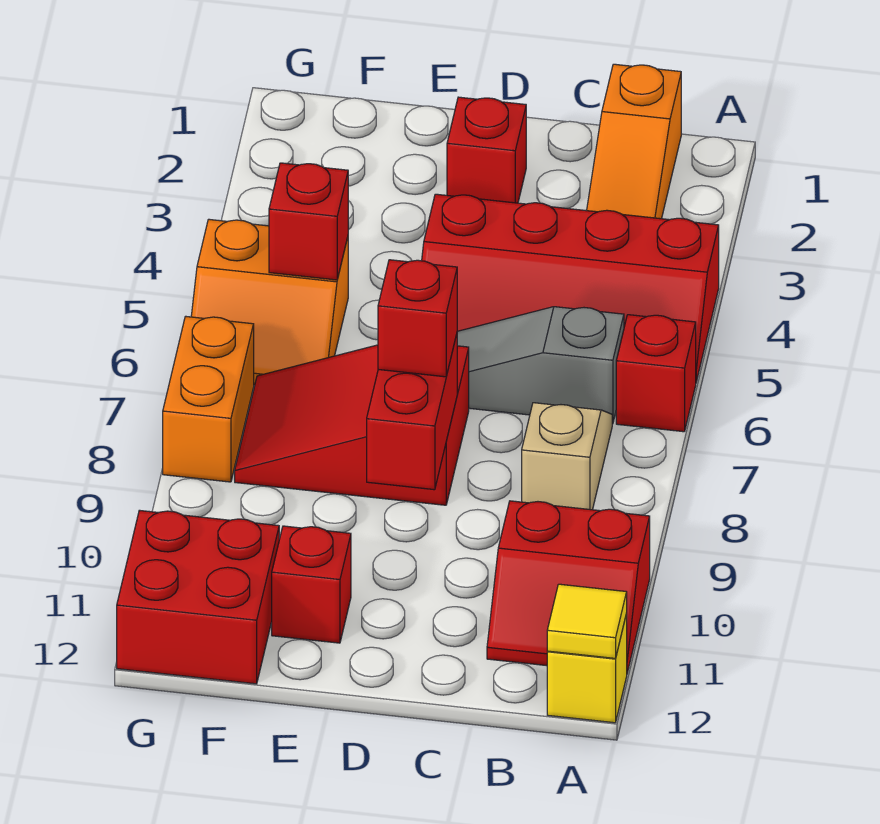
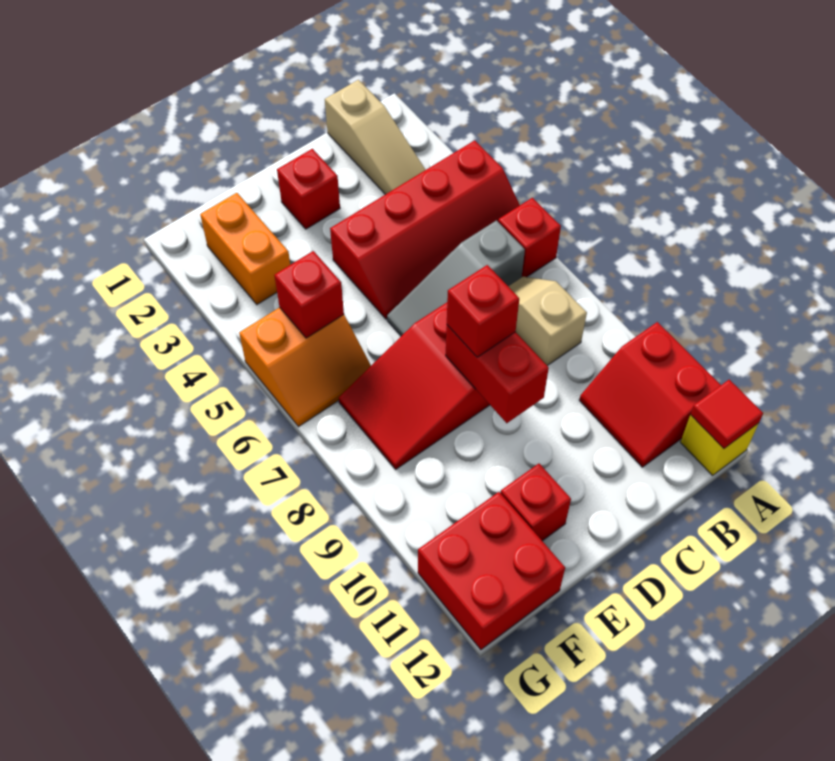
red slope A10:B11 level 1 top 10 -> red slope A10:B11 level 1 top A
yellow tile A12 level 2 -> red tile A12 level 2
orange slope B1:B3 level 1 top 1 -> tan slope B1:B3 level 1 top 1
orange brick G7:G8 level 1 -> orange brick F2:F3 level 1

